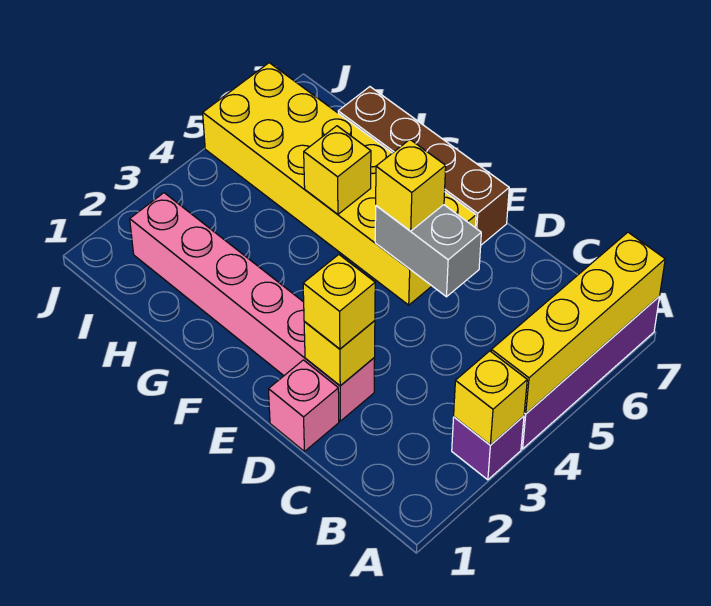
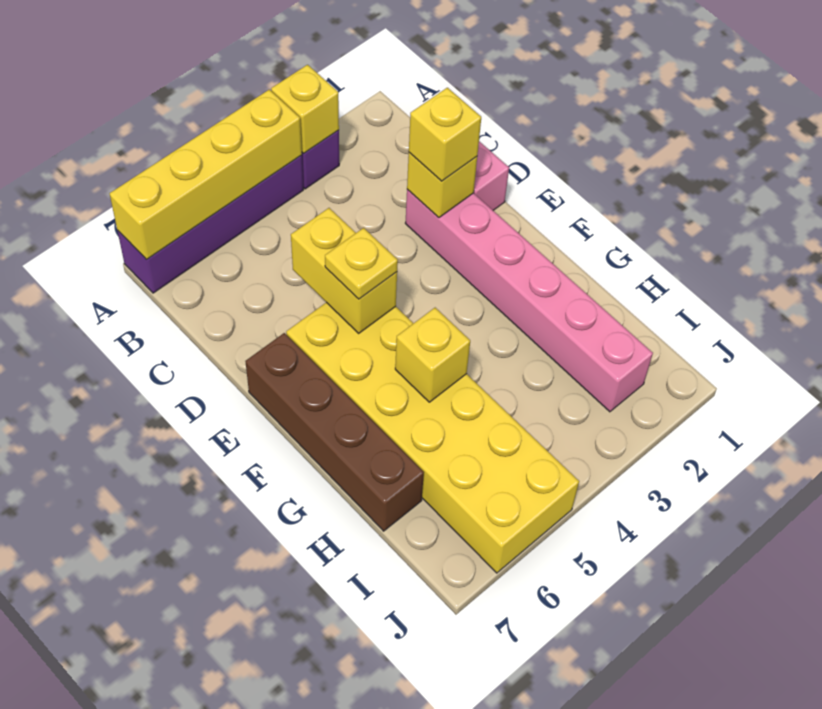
grey brick D5:E5 level 2 -> yellow brick D5:E5 level 2
yellow brick E5 level 3 -> yellow plate E5 level 3

